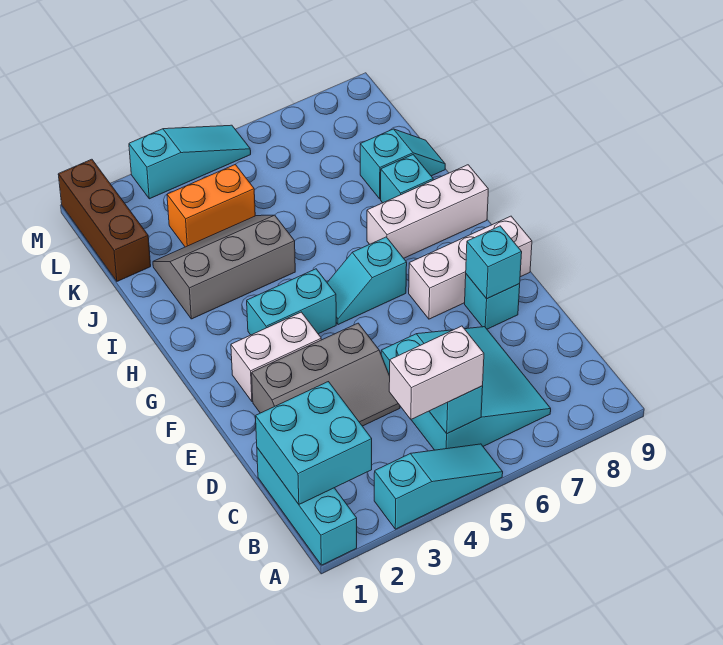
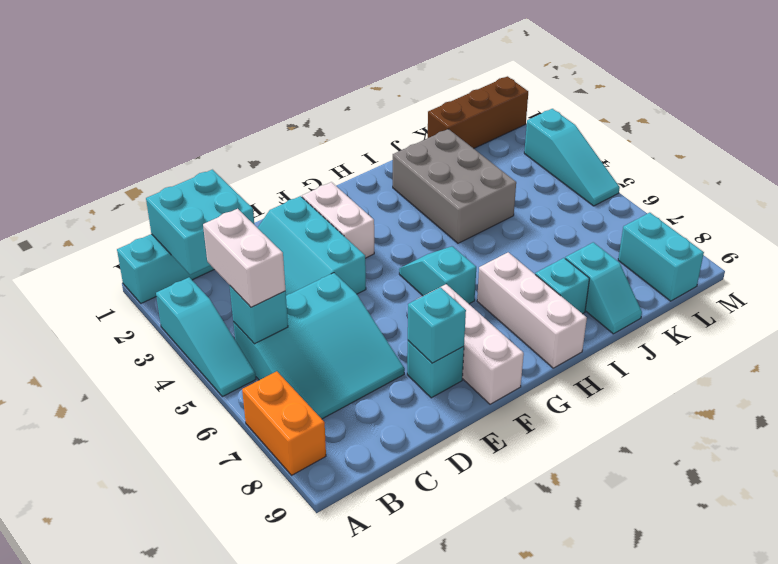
grey slope D2:E4 level 1 top E -> cyan slope D2:E4 level 1 top E
cyan brick G3:G4 level 1 -> cyan brick L8:L9 level 1
grey slope I2:J4 level 1 top I -> grey brick I2:J4 level 1
orange brick K3:K4 level 1 -> orange brick A7:A8 level 1

